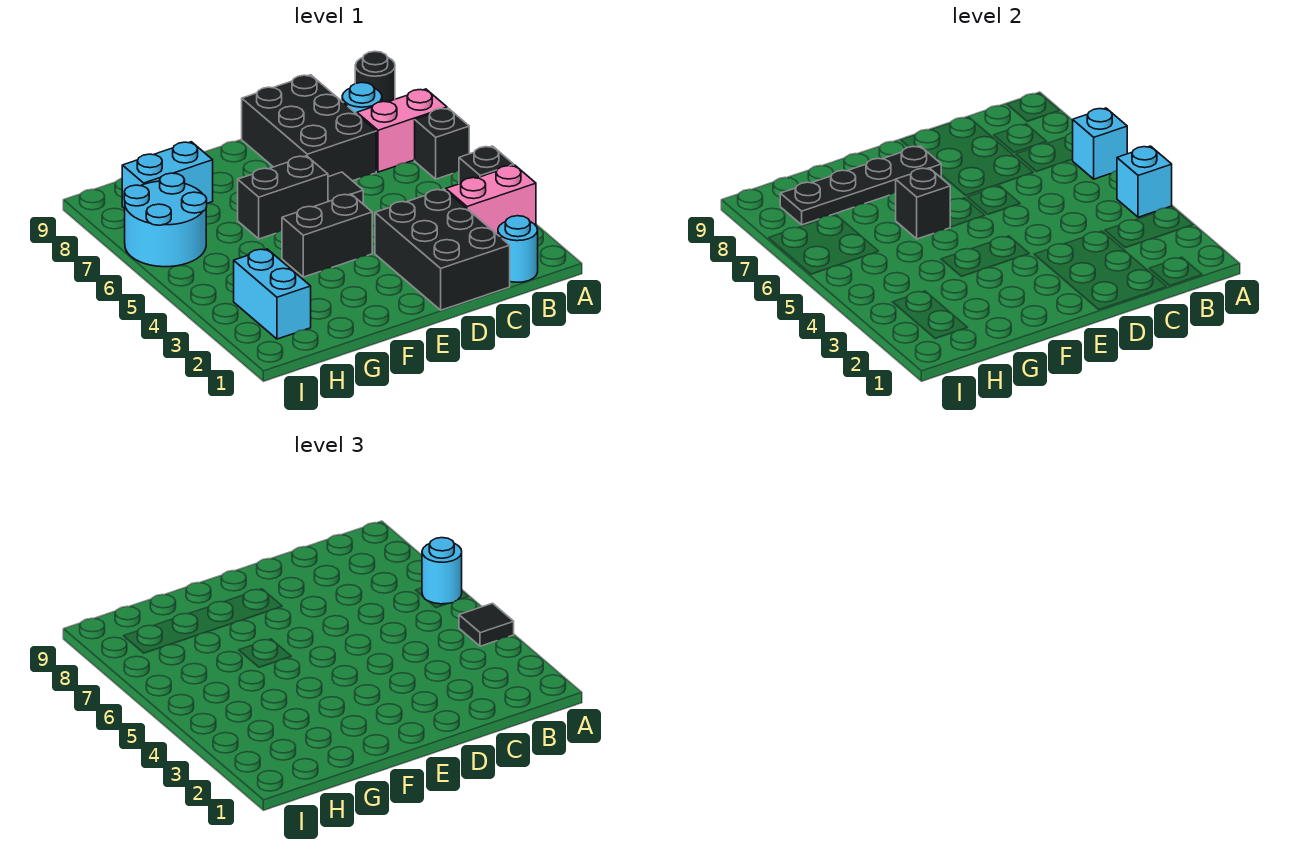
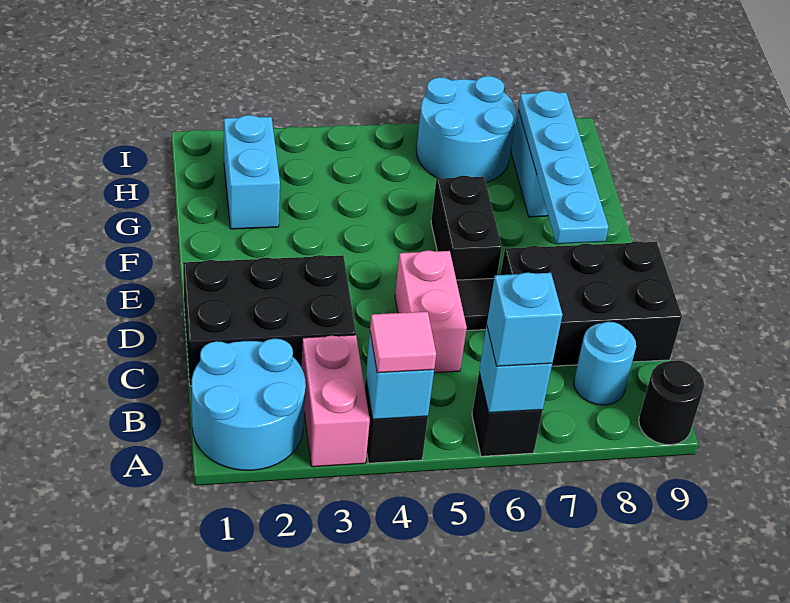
black tile A4 level 3 -> pink tile A4 level 3
cyan round brick A6 level 3 -> cyan brick A6 level 3
pink brick A7:B7 level 1 -> pink brick C5:D5 level 1
cyan round brick B1 level 1 -> cyan round brick A1:B2 level 1
black brick E4:F4 level 1 -> none
black plate E8:H8 level 2 -> cyan plate E8:H8 level 2
black brick F6 level 2 -> none
cyan brick H2:H3 level 1 -> cyan brick G2:H2 level 1

